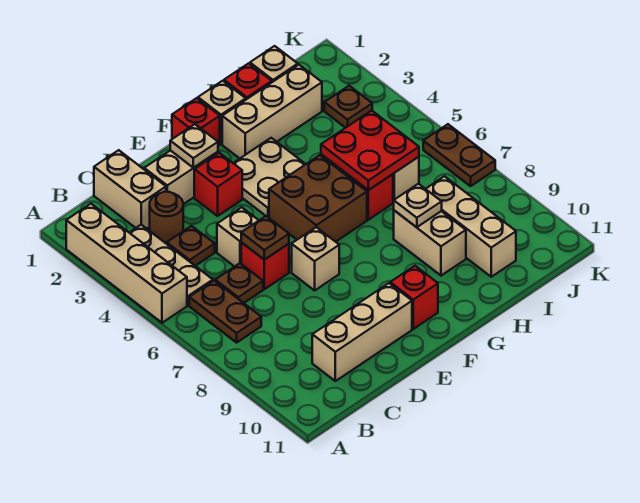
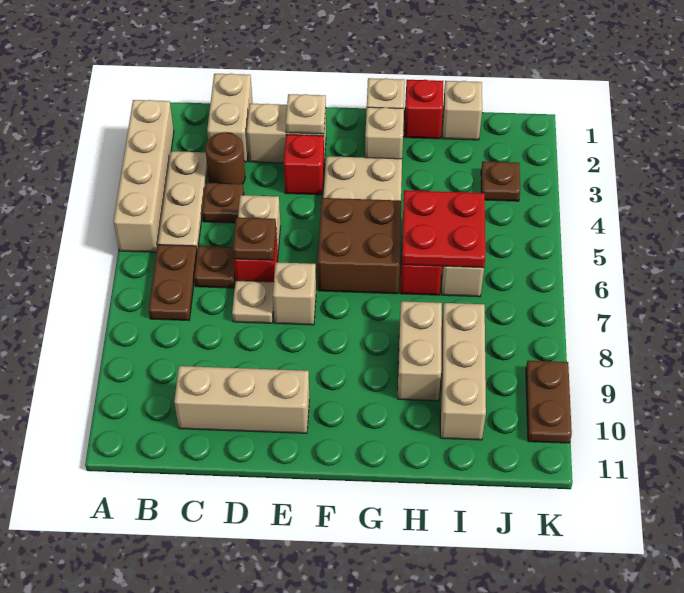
red brick F1 level 1 -> none
red brick F10 level 1 -> none
tan brick G2:I2 level 1 -> tan brick G2 level 1
tan plate H8 level 2 -> tan plate D7 level 1
brown plate K6:K7 level 1 -> brown plate K9:K10 level 1

